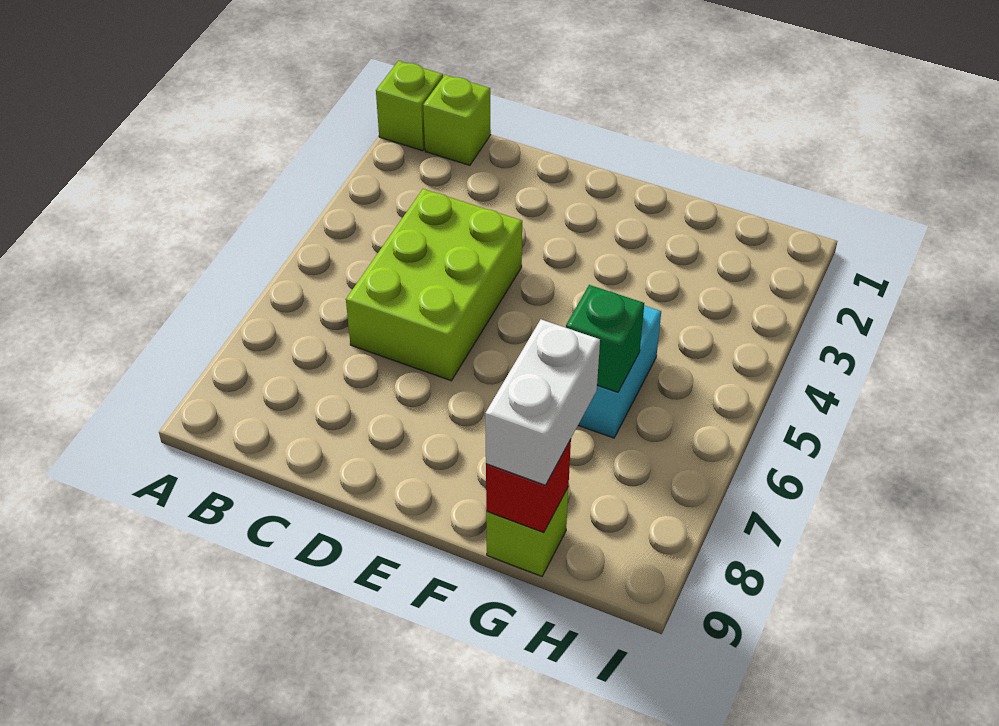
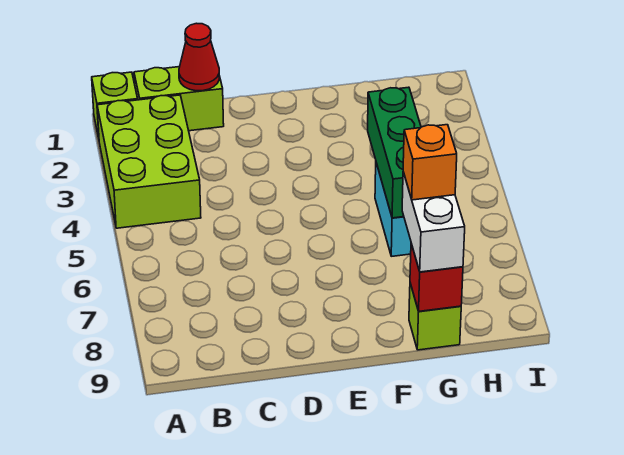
lime brick B1 level 1 -> lime brick B1:C1 level 1
none -> red cone C1 level 2
lime brick C4:D6 level 1 -> lime brick A2:B4 level 1
green brick G6 level 2 -> green brick G4:G6 level 2
none -> orange brick G8 level 4

